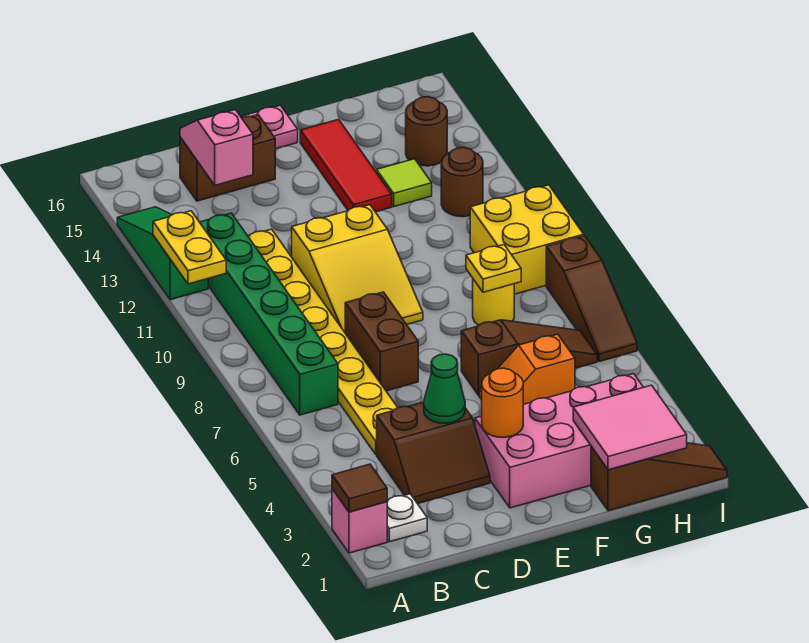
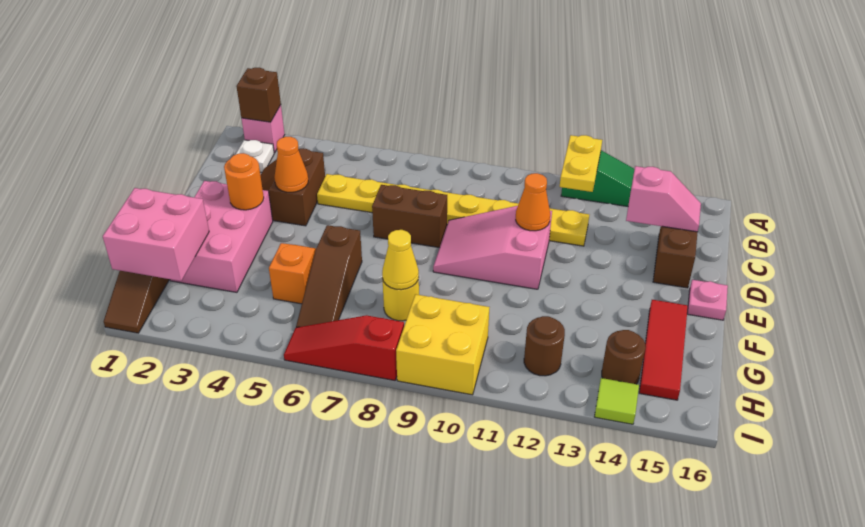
brown tile A2 level 2 -> brown brick A2 level 2
yellow plate A11:A12 level 2 -> yellow plate A12:B12 level 2
green brick B7:B12 level 1 -> none
green cone D4 level 2 -> orange cone D4 level 2
yellow slope D9:E11 level 1 top 11 -> pink slope D9:E11 level 1 top 11
none -> orange cone D11 level 2
pink brick E2:H3 level 1 -> pink brick E2:G3 level 1
red tile F13:F15 level 1 -> red tile F15:H15 level 1
pink tile G1:H2 level 2 -> pink brick G1:H2 level 2
yellow plate G8 level 2 -> yellow cone G8 level 2
lime tile G13 level 1 -> lime tile I14 level 1
brown slope I6:I8 level 1 top 8 -> red slope I6:I8 level 1 top 8

